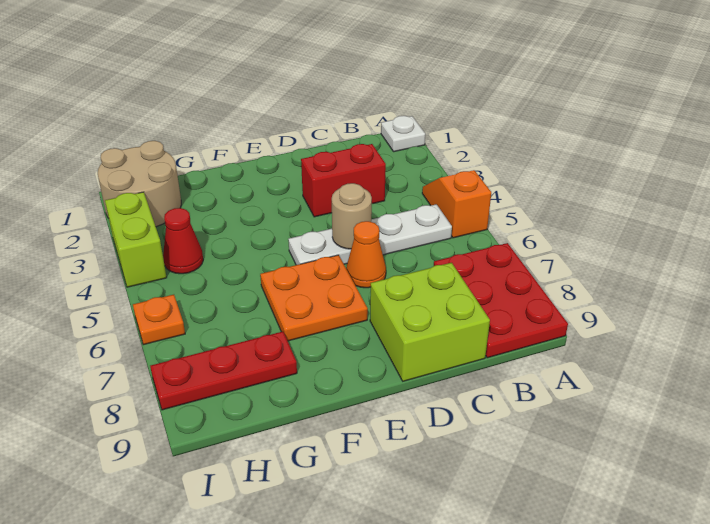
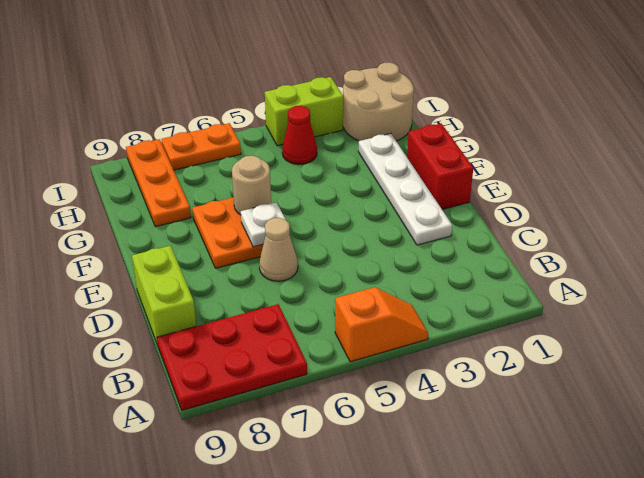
white plate A1 level 1 -> white plate E6 level 2
white plate B5:E5 level 1 -> white plate D2:G2 level 1
red brick C3:D3 level 1 -> red brick E1:F1 level 1
lime brick C8:D9 level 1 -> lime brick C9:D9 level 1
tan round brick D5 level 2 -> tan round brick F6 level 2
orange cone D6 level 1 -> tan cone D6 level 1
red plate G8:I8 level 1 -> orange plate G8:I8 level 1
orange plate I6 level 1 -> orange plate I6:I7 level 1

